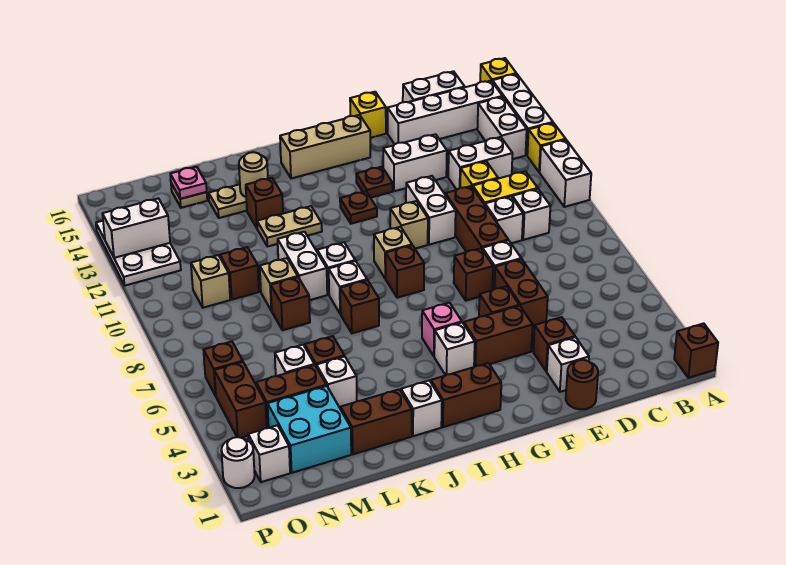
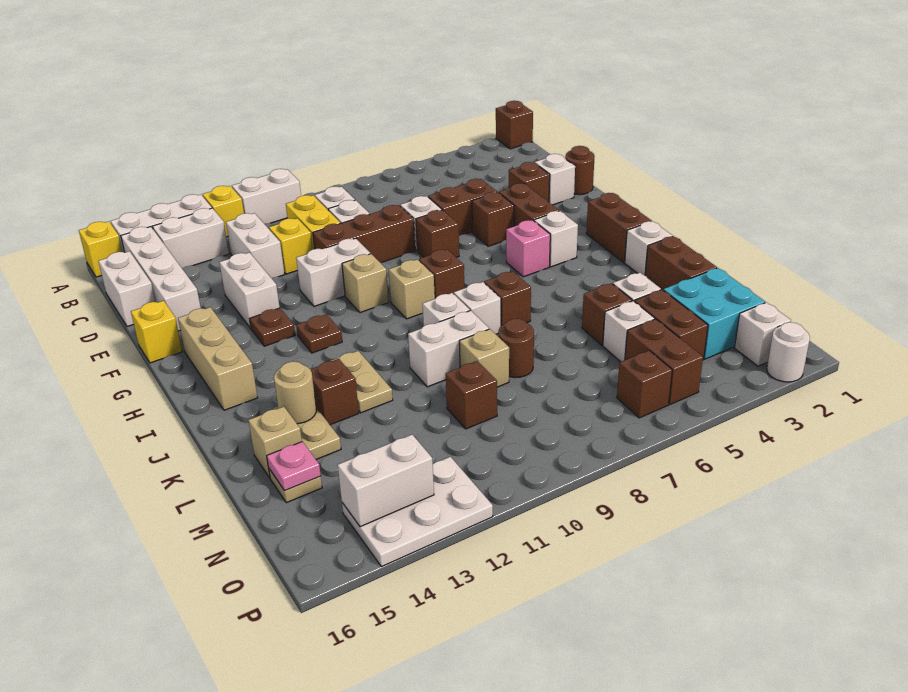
brown brick L8 level 1 -> brown round brick L8 level 1
tan brick N10 level 1 -> tan brick L15 level 1
brown brick O4:O5 level 1 -> brown brick N5:O5 level 1
white brick O13:P13 level 2 -> white brick O13:O14 level 2

